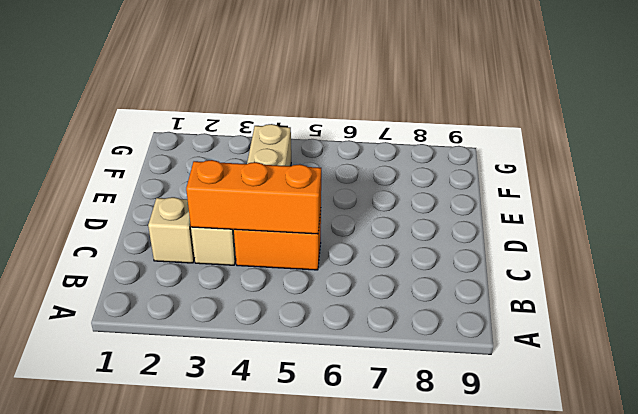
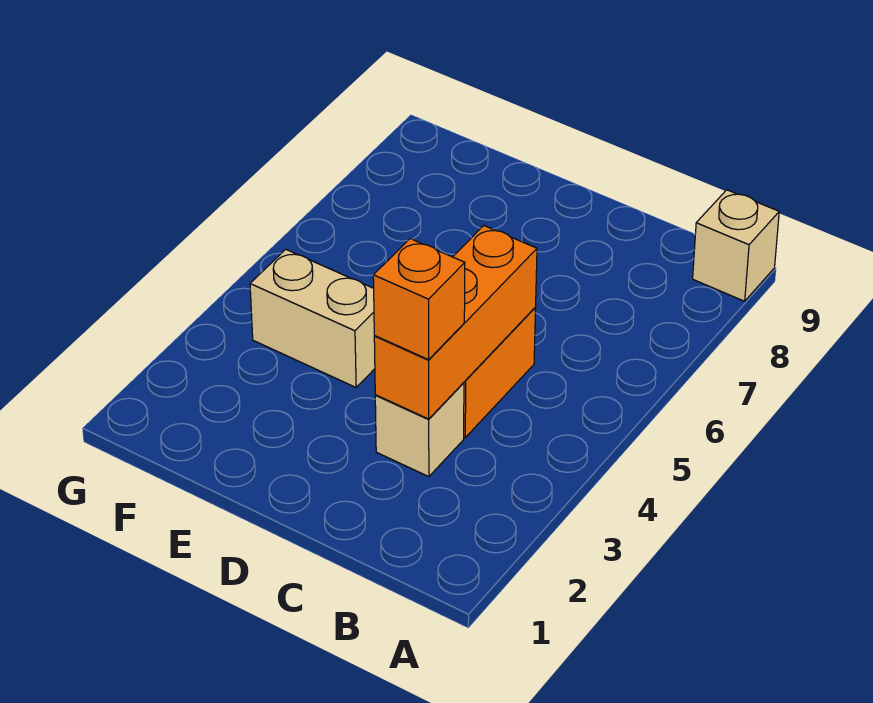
tan brick C2 level 1 -> tan brick A9 level 1
none -> orange brick C3 level 3

